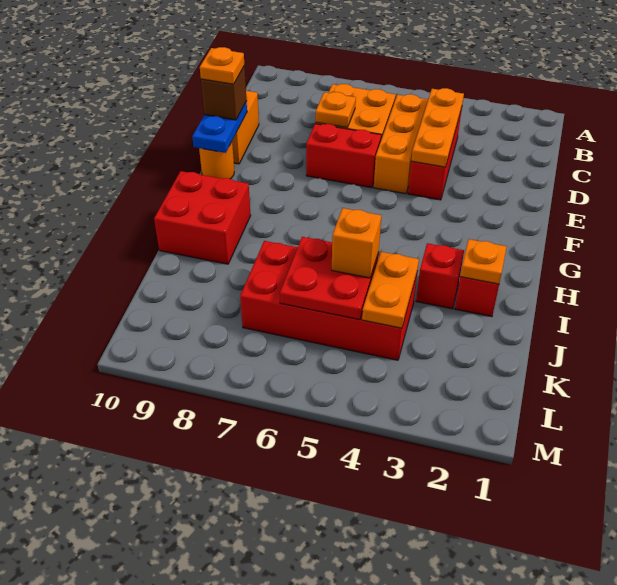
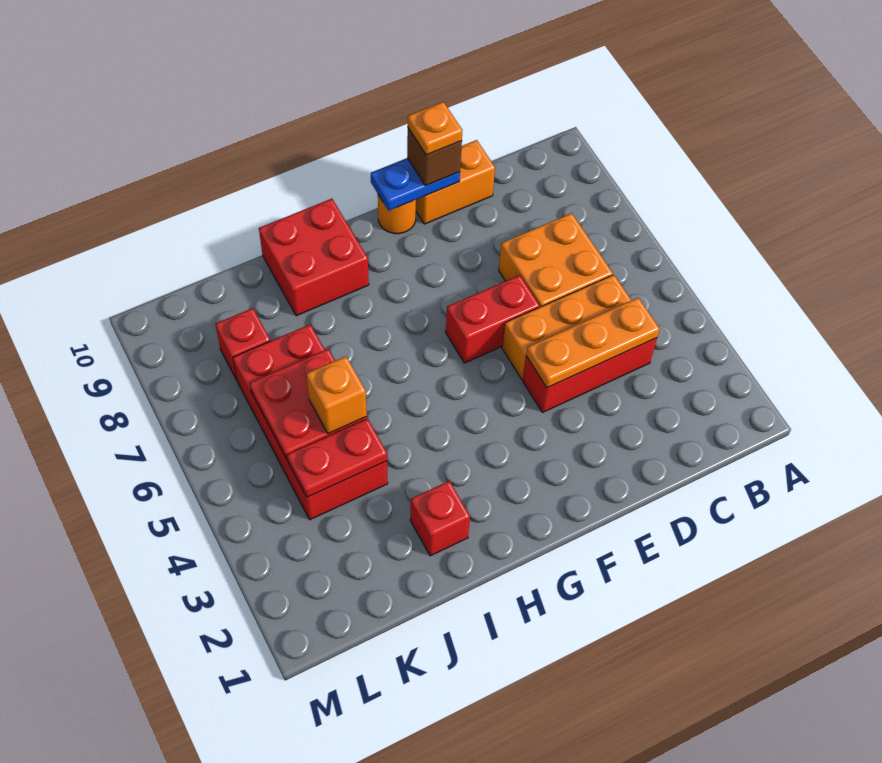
orange plate D7 level 2 -> none
red brick E6:E7 level 1 -> red brick E6:F6 level 1
orange plate I2 level 2 -> none
red brick I3 level 1 -> red brick K8 level 1
orange plate J4:K4 level 2 -> red plate J4:K4 level 2

